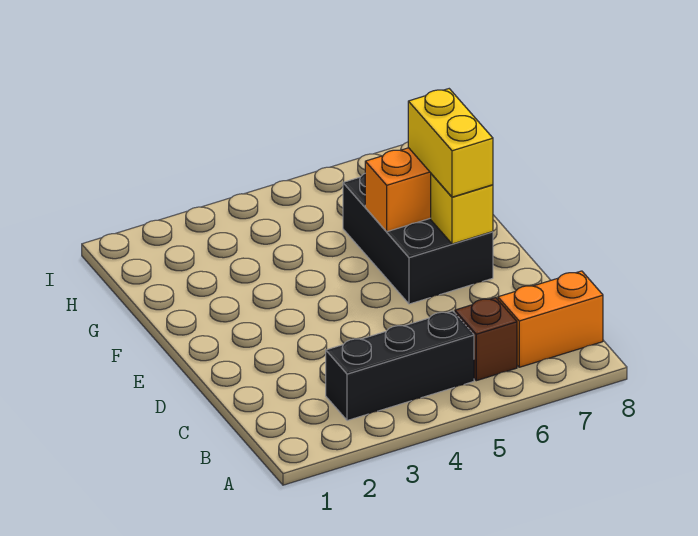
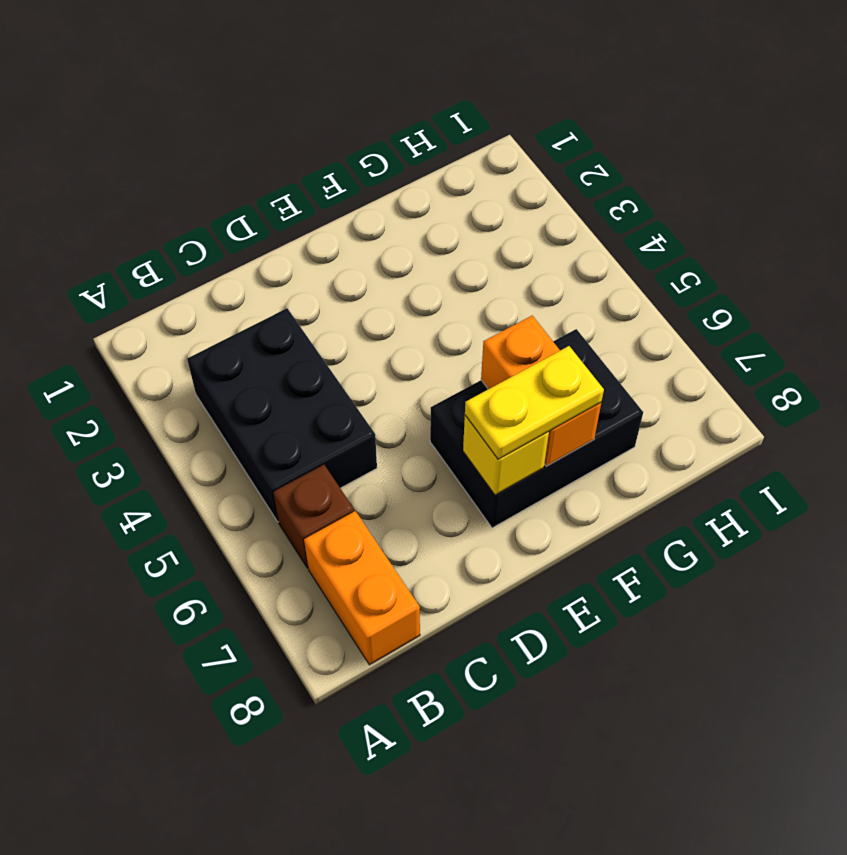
black brick B3:B5 level 1 -> black brick B3:C5 level 1
yellow brick E7:F7 level 3 -> yellow plate E7:F7 level 3

